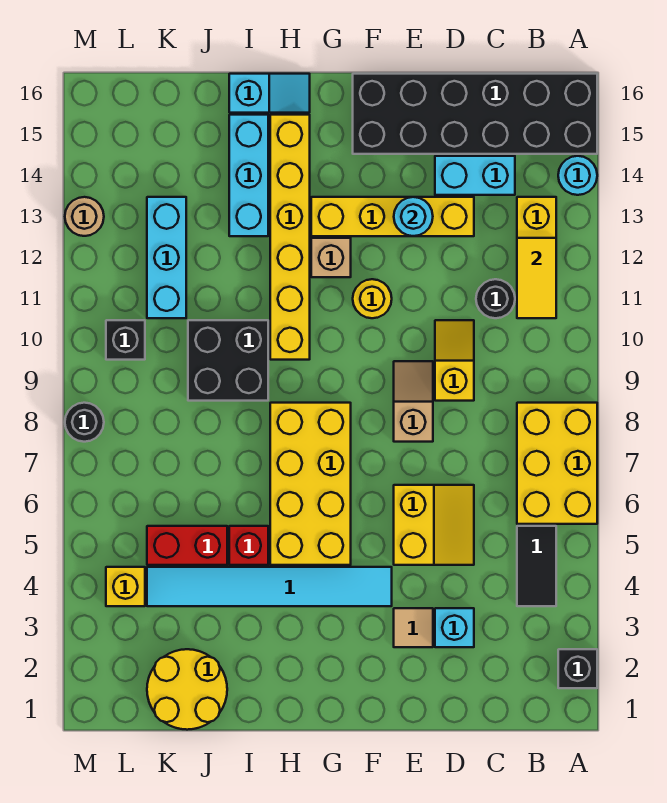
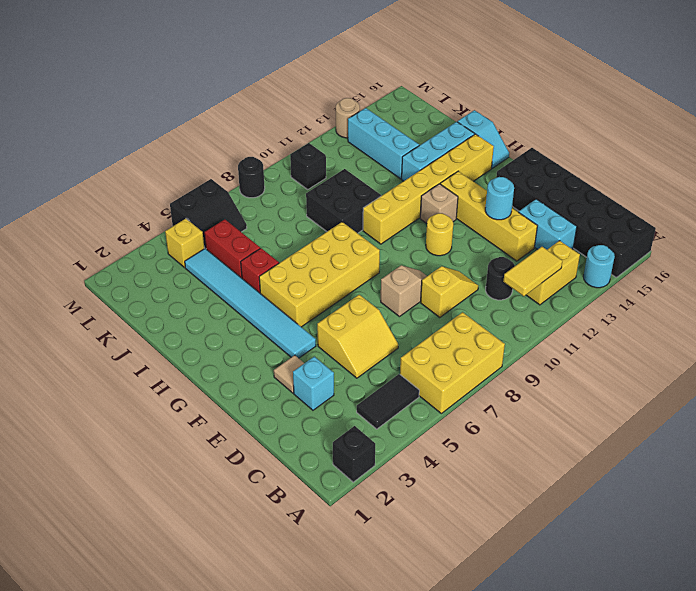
yellow round brick J1:K2 level 1 -> none
cyan brick K11:K13 level 1 -> cyan brick J13:L13 level 1
none -> black slope L5:M6 level 1 top M

